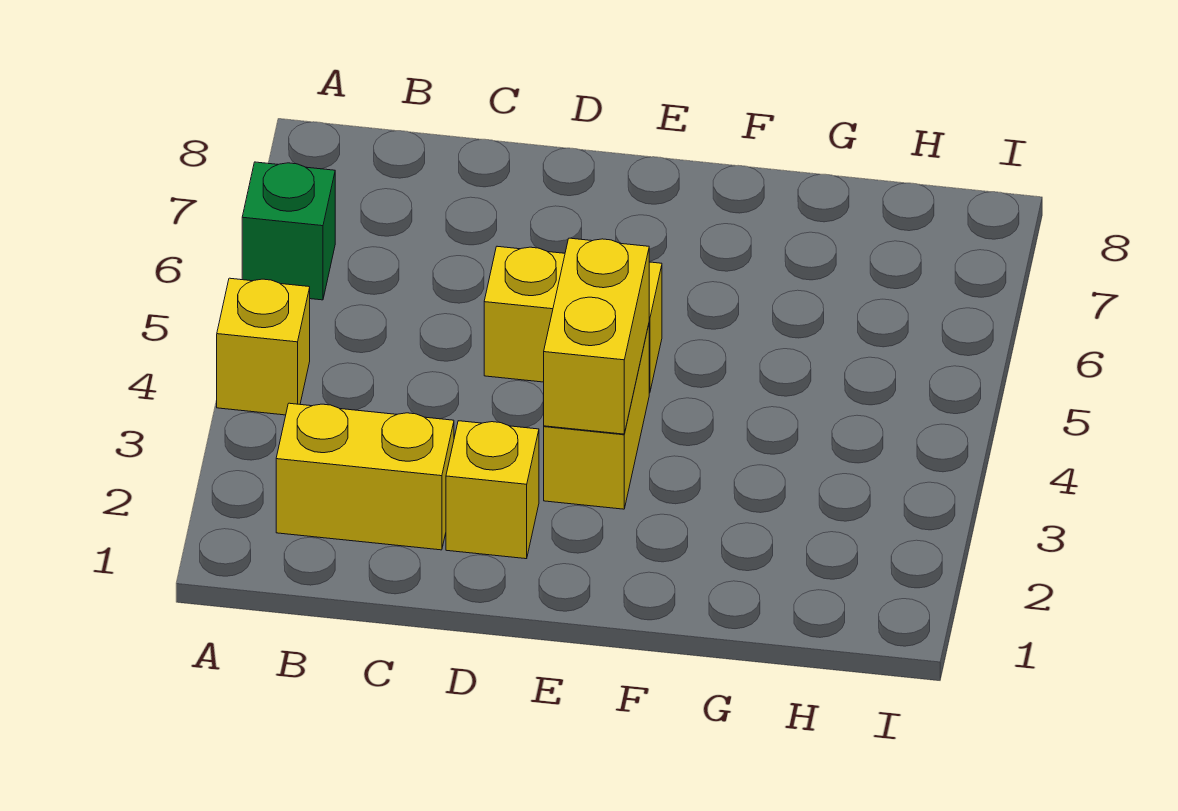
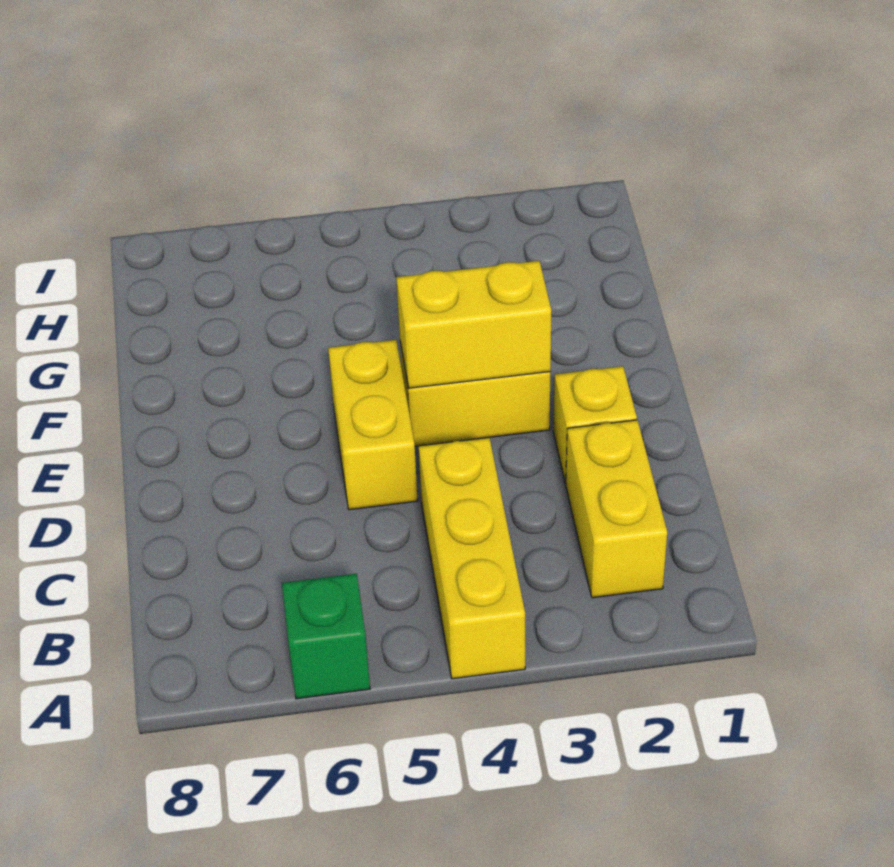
yellow brick A4 level 1 -> yellow brick A4:C4 level 1

